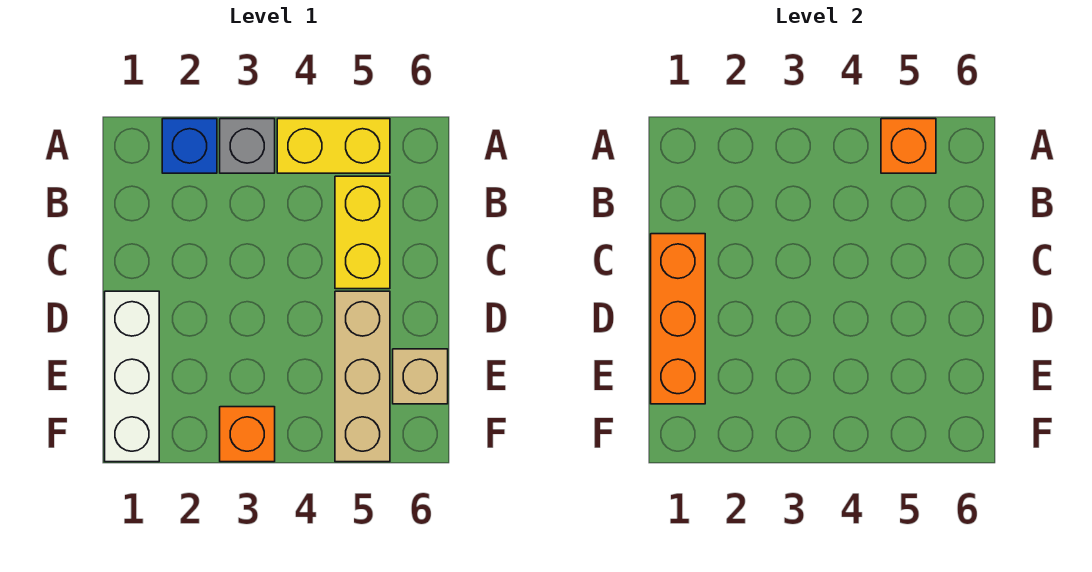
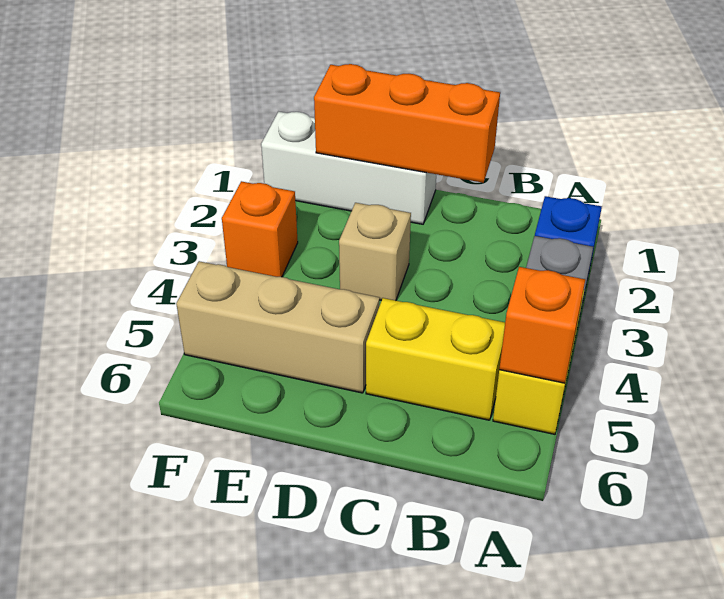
tan brick E6 level 1 -> tan brick D3 level 1

